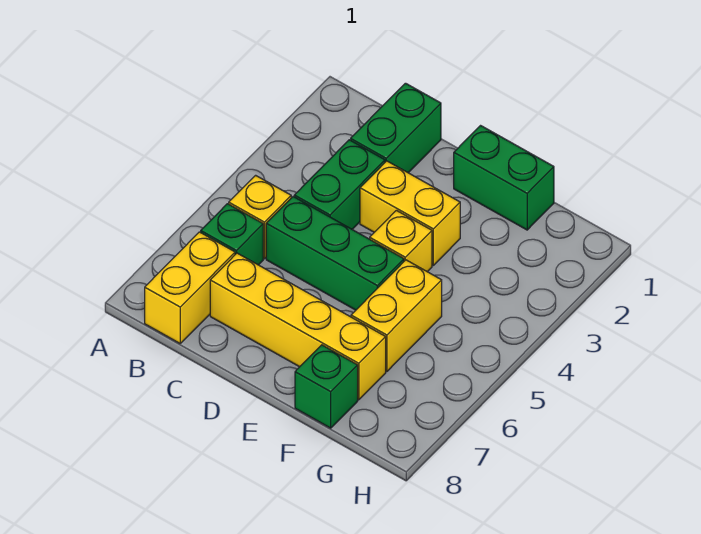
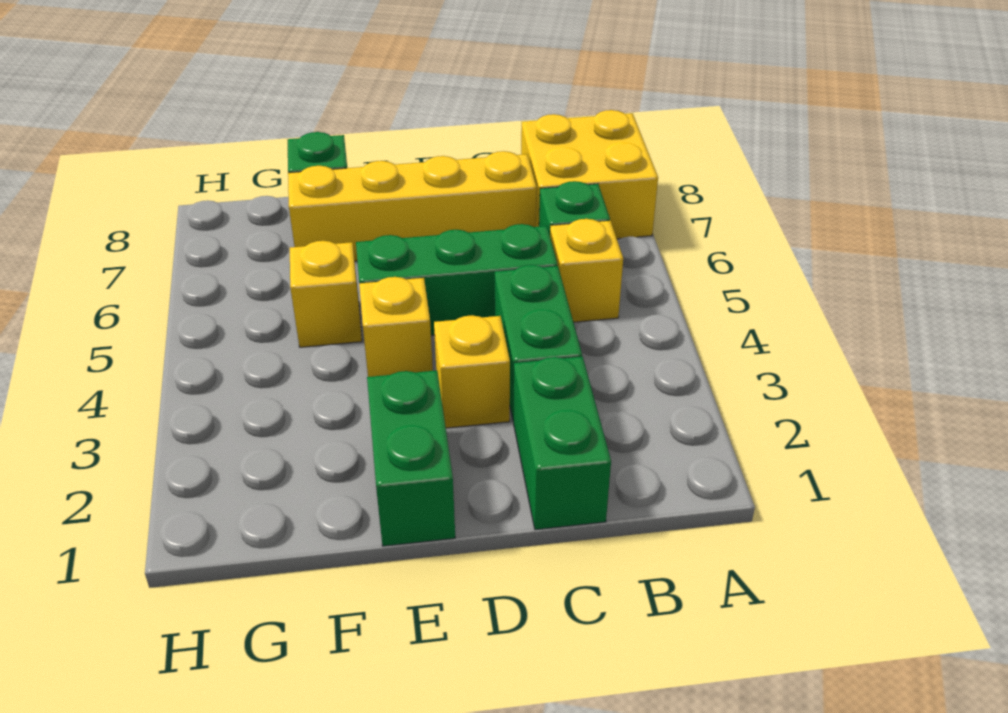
yellow brick B7:B8 level 1 -> yellow brick A7:B8 level 1
yellow brick D3:E3 level 1 -> yellow brick D3 level 1
green brick E1:F1 level 1 -> green brick E1:E2 level 1
yellow brick F5:F6 level 1 -> yellow brick F5 level 1

